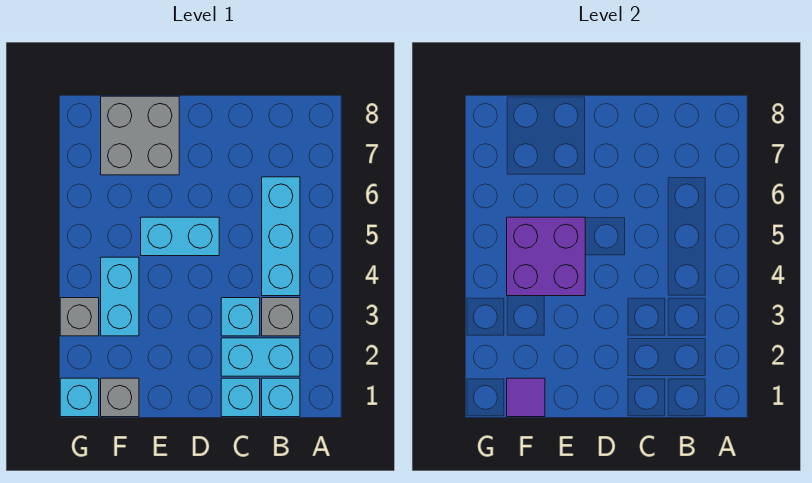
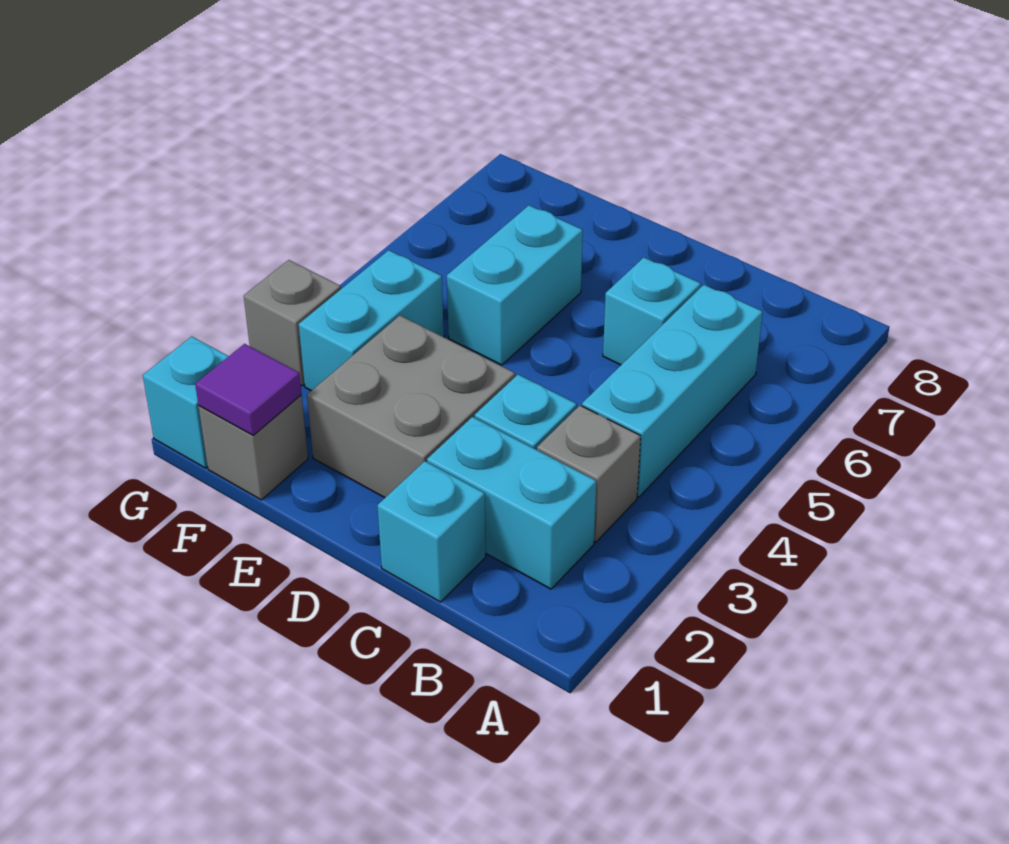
cyan brick B1 level 1 -> cyan brick C6 level 1
cyan brick D5:E5 level 1 -> cyan brick E5:E6 level 1
purple brick E4:F5 level 2 -> none
grey brick E7:F8 level 1 -> grey brick D2:E3 level 1

